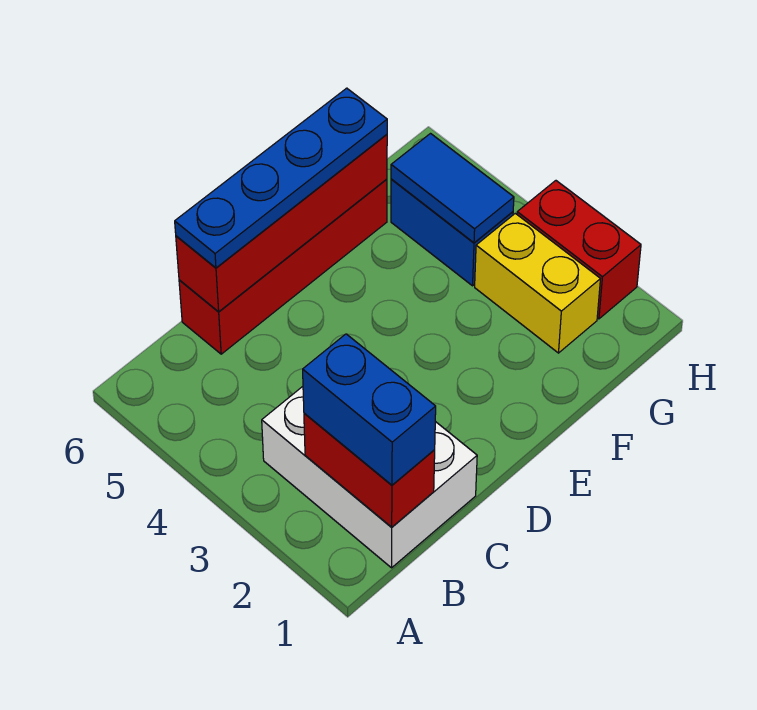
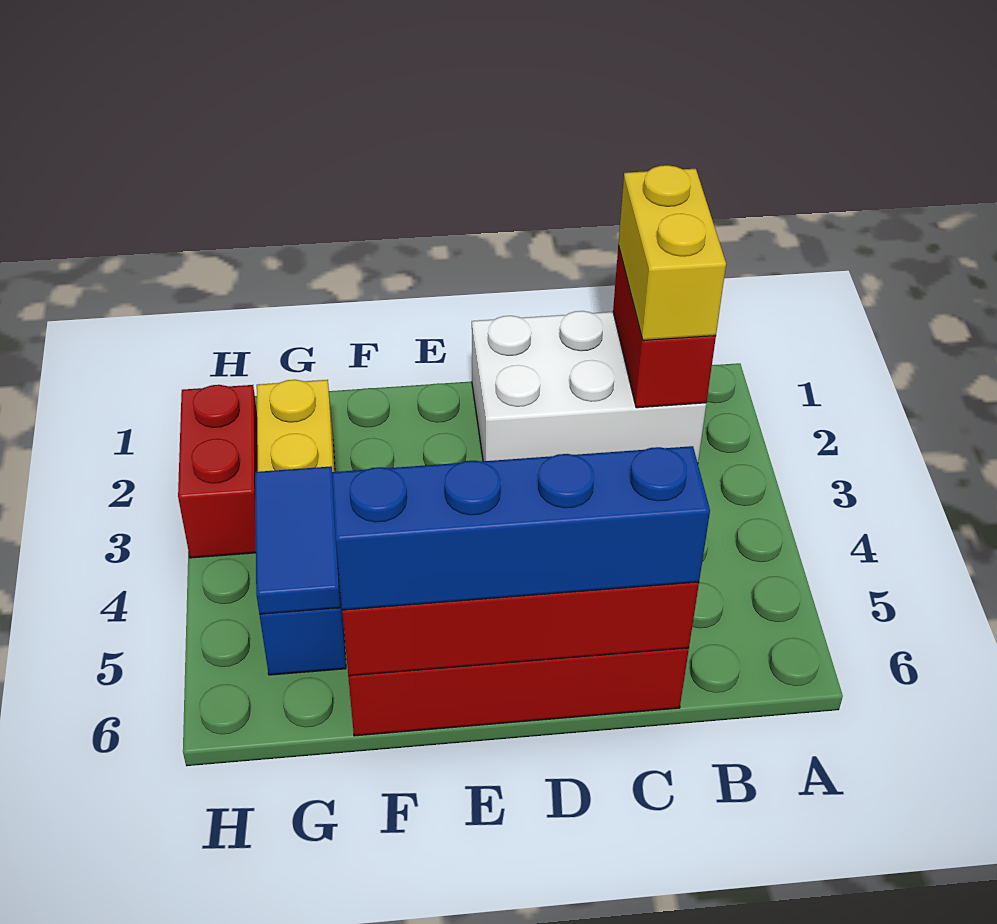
white brick B1:C3 level 1 -> white brick B1:D2 level 1
blue brick B1:B2 level 3 -> yellow brick B1:B2 level 3
blue plate C6:F6 level 3 -> blue brick C6:F6 level 3

